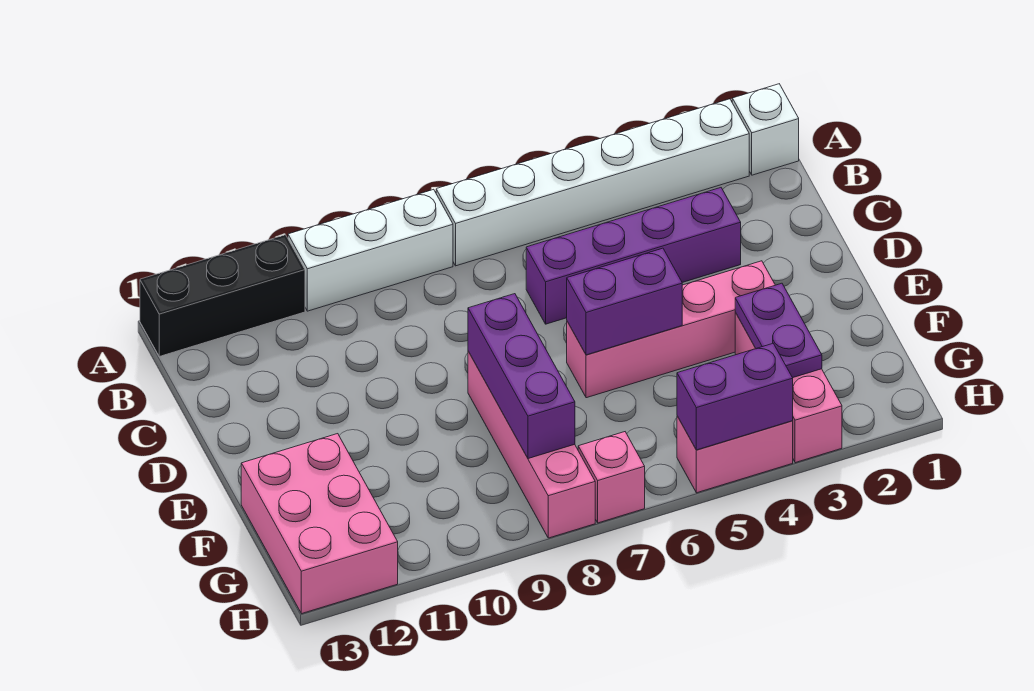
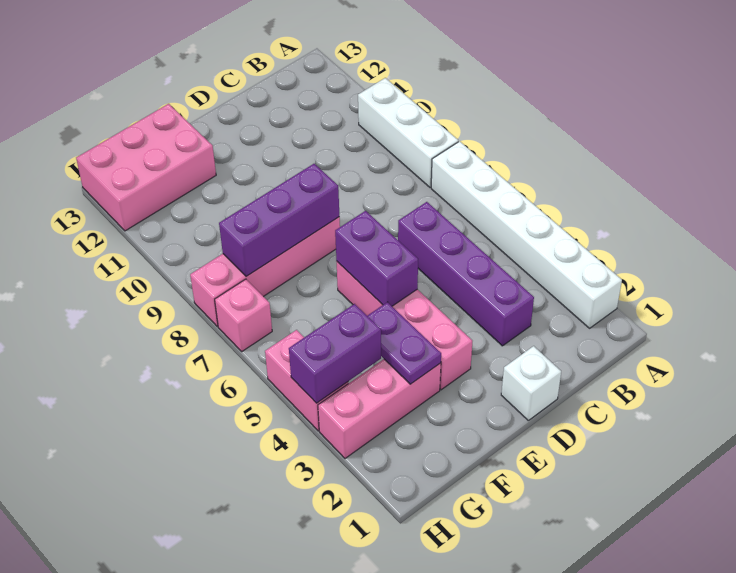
white brick A1 level 1 -> white brick D1 level 1
black brick A11:A13 level 1 -> none
purple plate F3:G3 level 2 -> purple plate F3:F4 level 2
purple brick H4:H5 level 2 -> purple brick G4:H4 level 2

